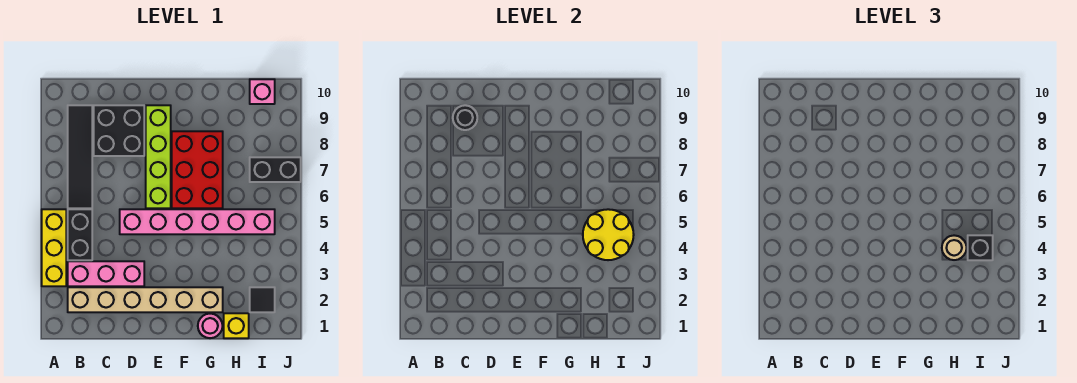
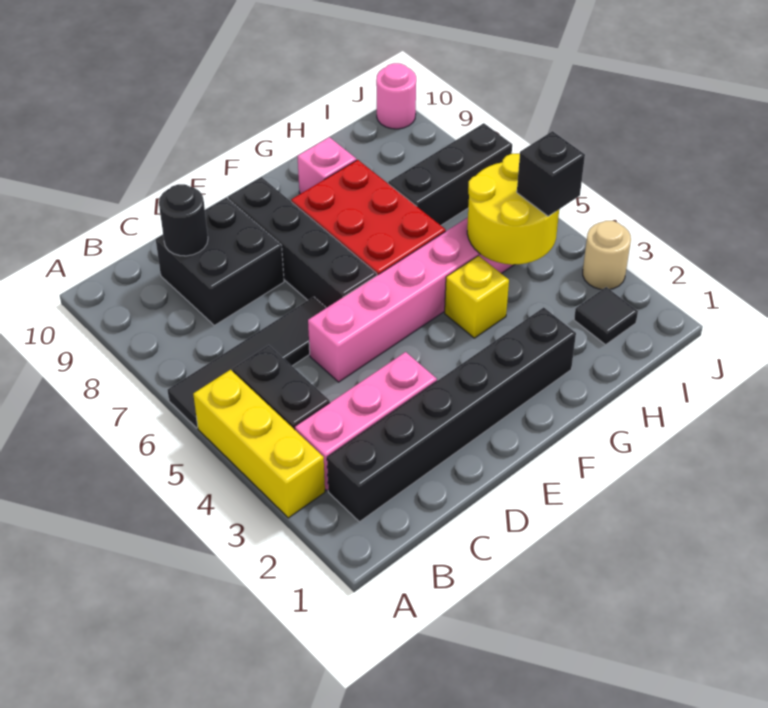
tan brick B2:G2 level 1 -> black brick B2:G2 level 1
black tile B6:B9 level 1 -> black tile A6:D6 level 1
lime brick E6:E9 level 1 -> black brick E6:E9 level 1
pink round brick G1 level 1 -> pink round brick J10 level 1
yellow brick H1 level 1 -> yellow brick G4 level 1
tan round brick H4 level 3 -> tan round brick J3 level 1
black brick I7:J7 level 1 -> black brick H7:J7 level 1
pink brick I10 level 1 -> pink brick G9 level 1

